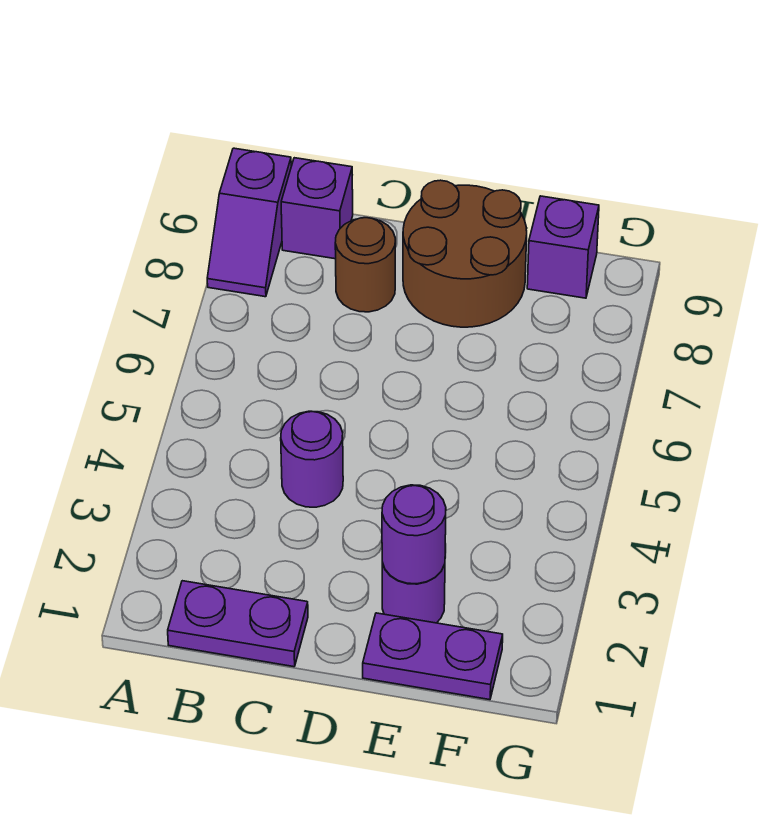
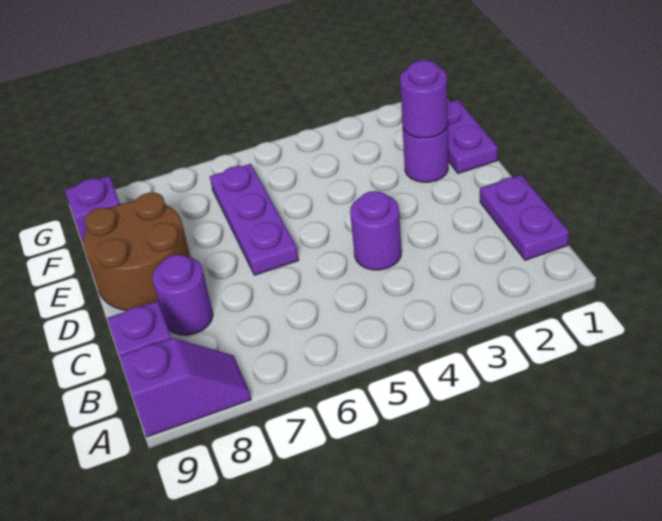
brown round brick C8 level 1 -> purple round brick C8 level 1
none -> purple plate D6:F6 level 1

